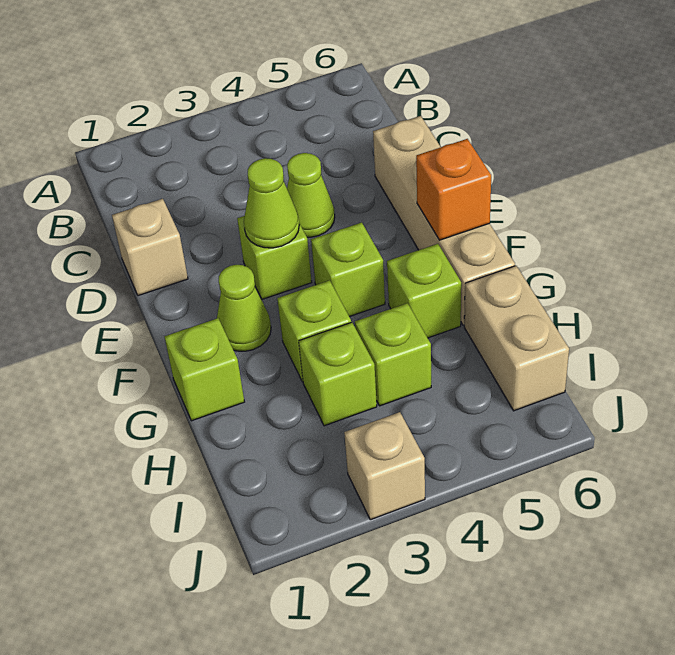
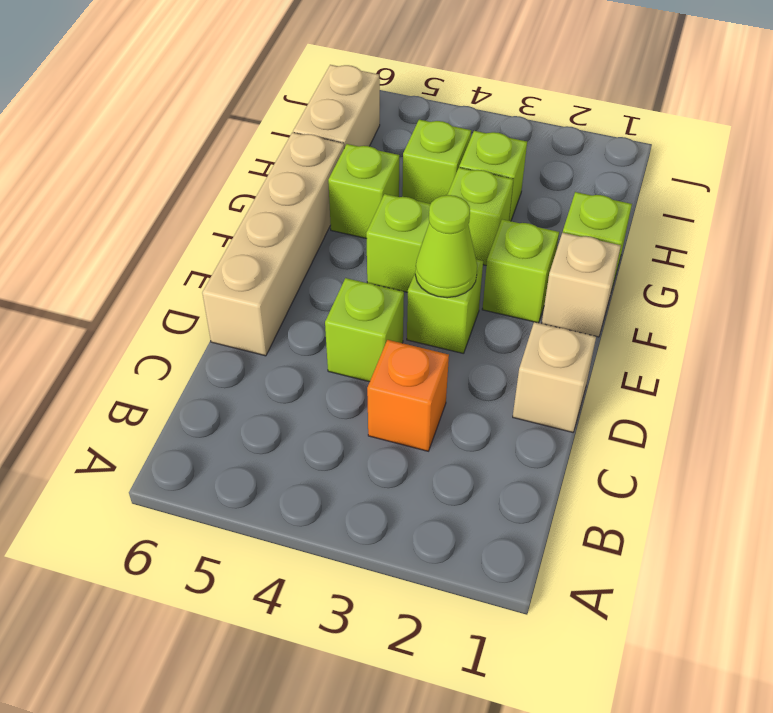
lime cone D4 level 1 -> lime brick D4 level 1
lime cone F2 level 1 -> lime brick F2 level 1
orange brick F6 level 2 -> orange brick C3 level 1
tan brick J3 level 1 -> tan brick F1 level 1

